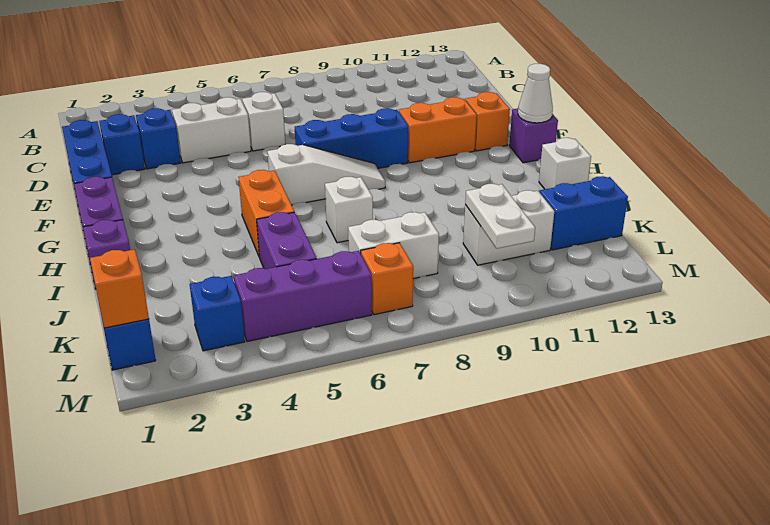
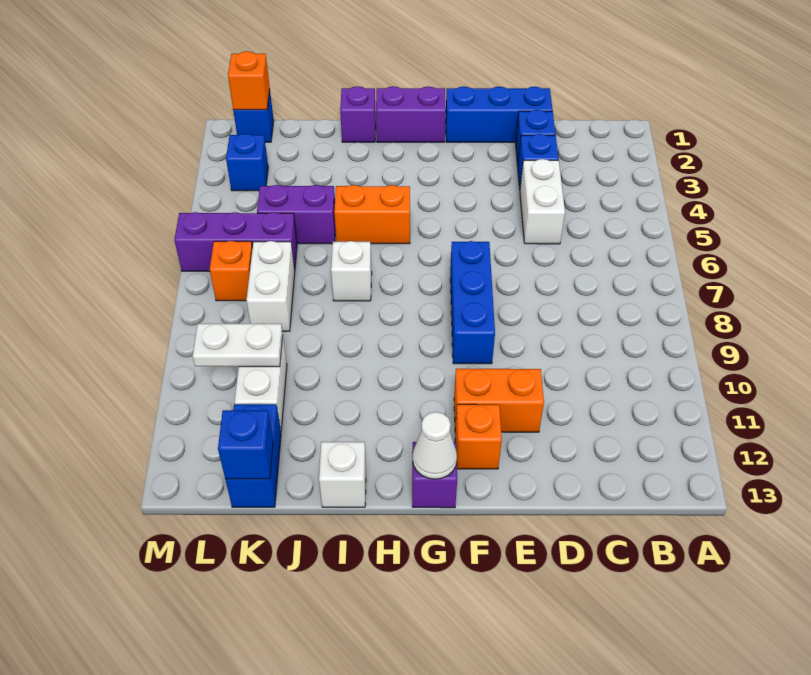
white brick D6 level 1 -> none
orange brick F10:F11 level 1 -> orange brick E11:F11 level 1
white slope G6:G8 level 1 top 6 -> none
none -> blue brick K13 level 2
purple brick L4:L6 level 1 -> purple brick K6:M6 level 1

